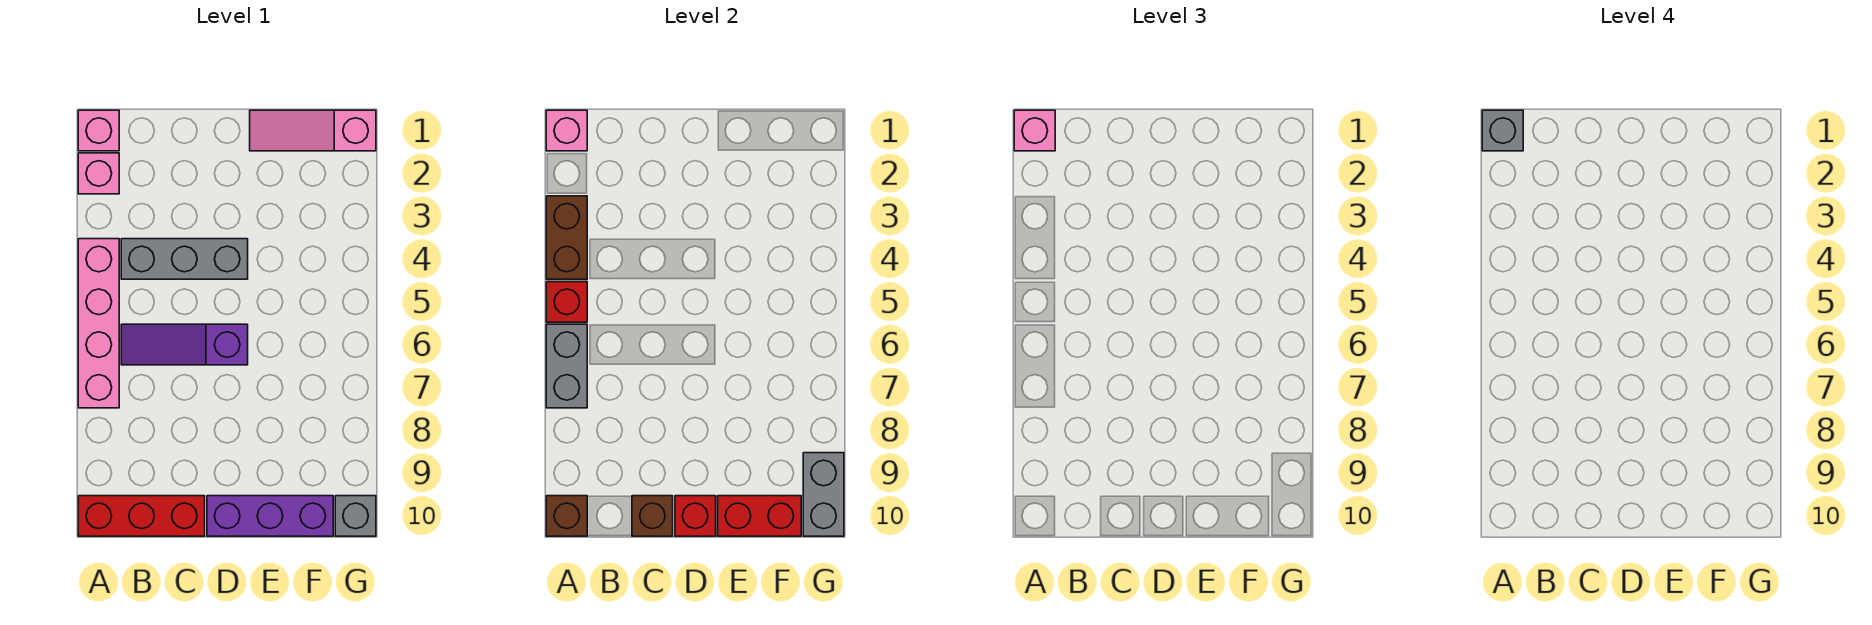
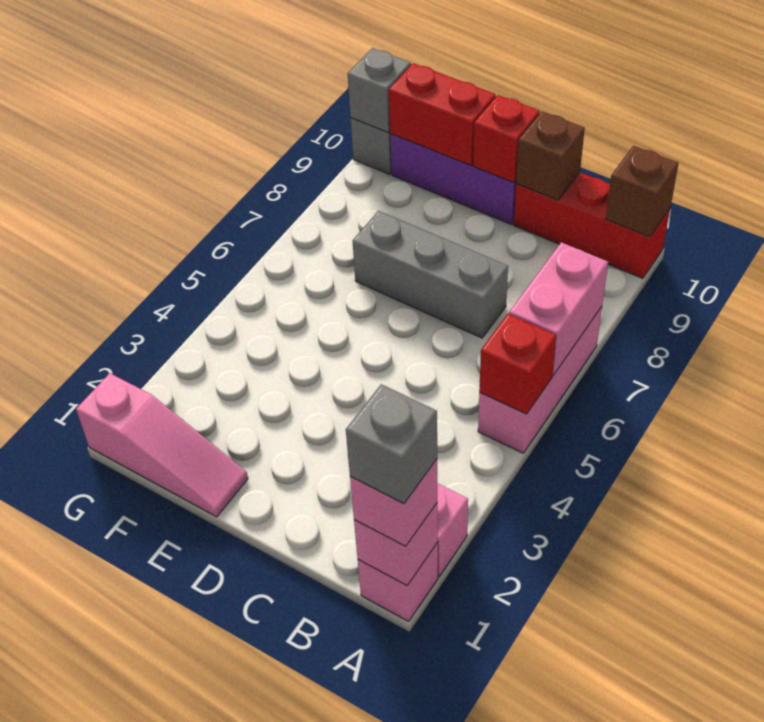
brown brick A3:A4 level 2 -> none
pink brick A4:A7 level 1 -> pink brick A5:A7 level 1
grey brick A6:A7 level 2 -> pink brick A6:A7 level 2
grey brick B4:D4 level 1 -> grey brick C7:E7 level 1
purple slope B6:D6 level 1 top D -> none
grey brick G9:G10 level 2 -> grey brick G10 level 2

